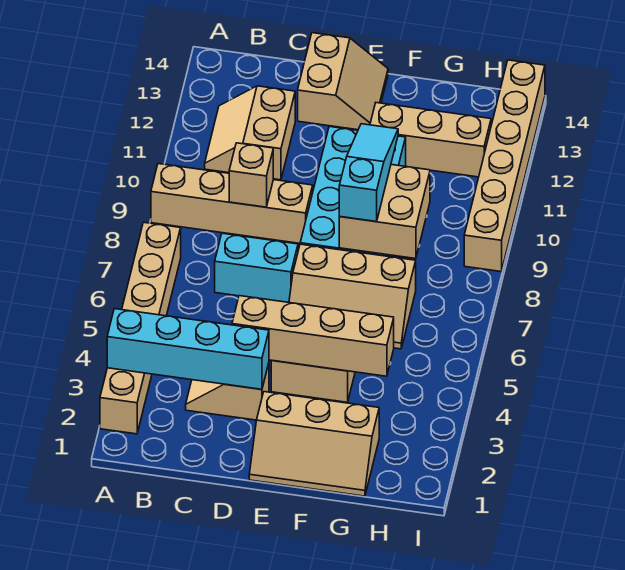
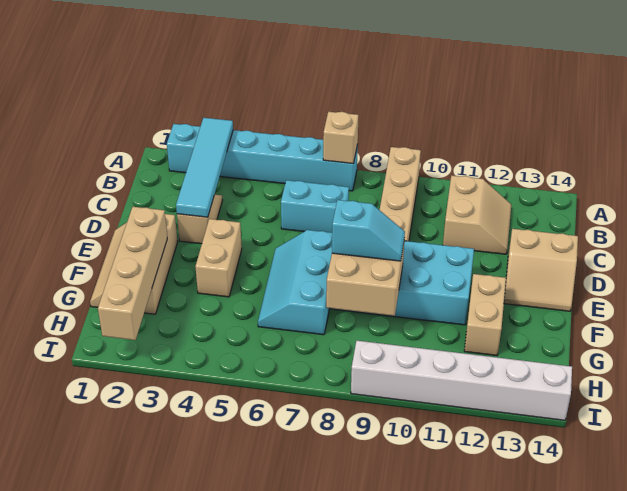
tan brick A2:A7 level 1 -> cyan brick A2:A7 level 1
cyan brick A3:D3 level 2 -> cyan tile A3:D3 level 2
tan slope B11:C12 level 1 top C -> tan slope B11:C12 level 1 top 11
cyan brick C7:D7 level 1 -> cyan brick C6:C7 level 1
tan brick C9 level 2 -> tan brick A7 level 2
tan brick D4:G4 level 2 -> tan brick F2:I2 level 2
tan slope E6:G7 level 1 top 7 -> cyan slope E6:G7 level 1 top 7
cyan slope F8:F10 level 3 top 8 -> cyan slope F8:F9 level 3 top 8
tan brick F12:H12 level 1 -> tan brick F12:G12 level 1
tan brick I9:I14 level 1 -> white brick I9:I14 level 1

